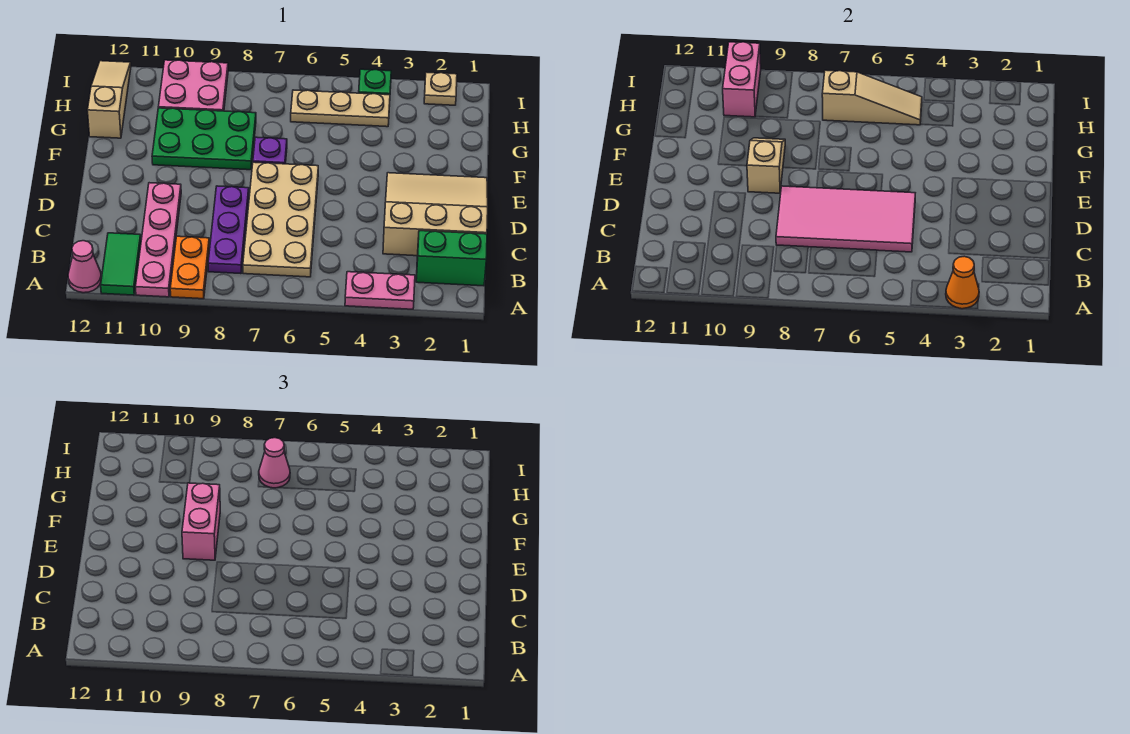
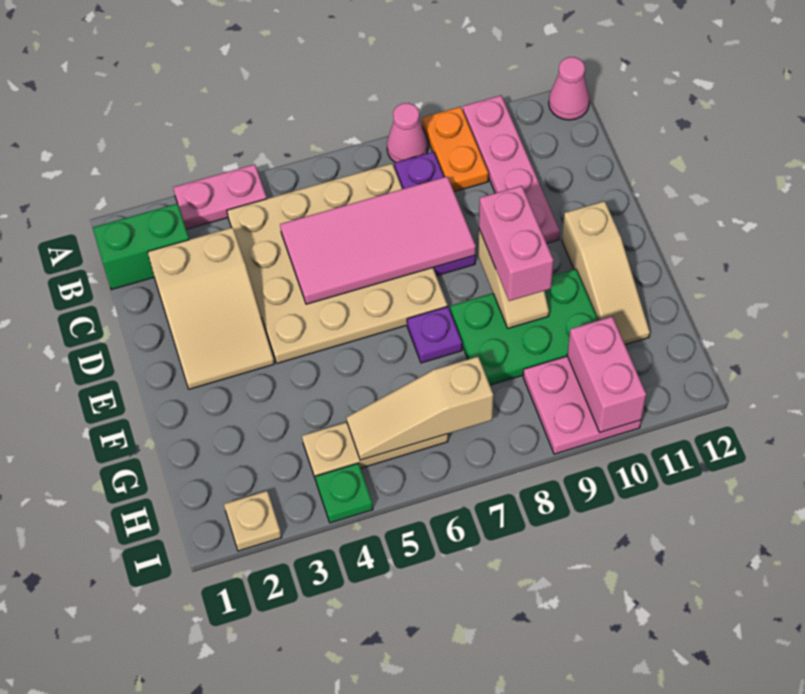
orange cone A3 level 2 -> none
green tile A11:B11 level 1 -> none
tan plate B6:E7 level 1 -> tan plate B4:E7 level 1
tan slope C1:E3 level 1 top C -> tan slope C2:E3 level 1 top C
tan slope G12:I12 level 1 top G -> tan slope E11:G11 level 1 top E
pink cone H7 level 3 -> pink cone A8 level 1

